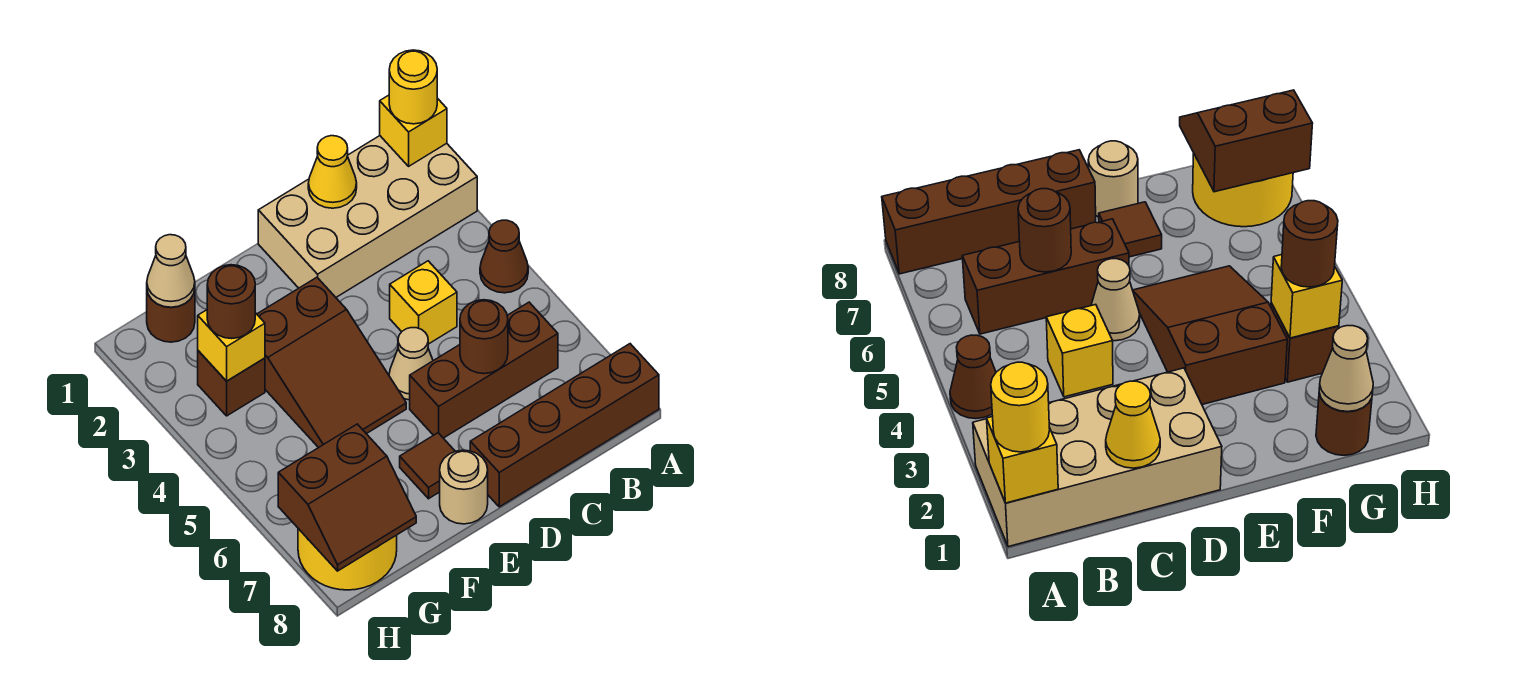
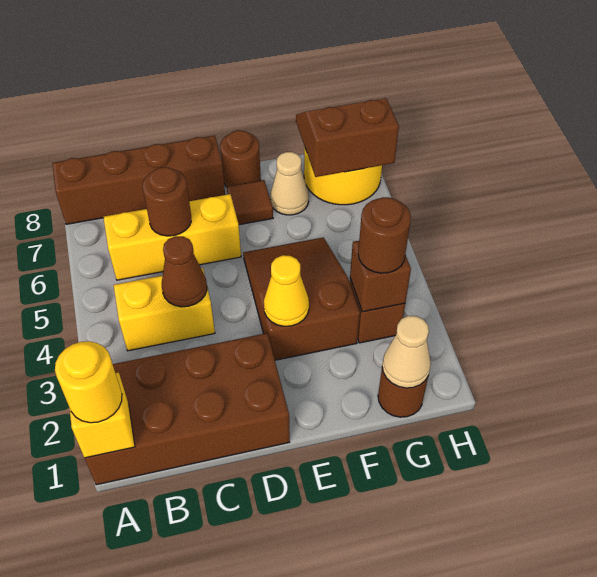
tan brick A1:D2 level 1 -> brown brick A1:D2 level 1
brown cone A4 level 1 -> brown cone C4 level 2
brown brick B6:D6 level 1 -> yellow brick B6:D6 level 1
yellow cone C1 level 2 -> yellow cone E3 level 2
yellow brick C4 level 1 -> yellow brick B4:C4 level 1
tan cone D5 level 1 -> tan cone F7 level 1
tan round brick E8 level 1 -> brown round brick E8 level 1
yellow brick G3 level 2 -> brown brick G3 level 2

